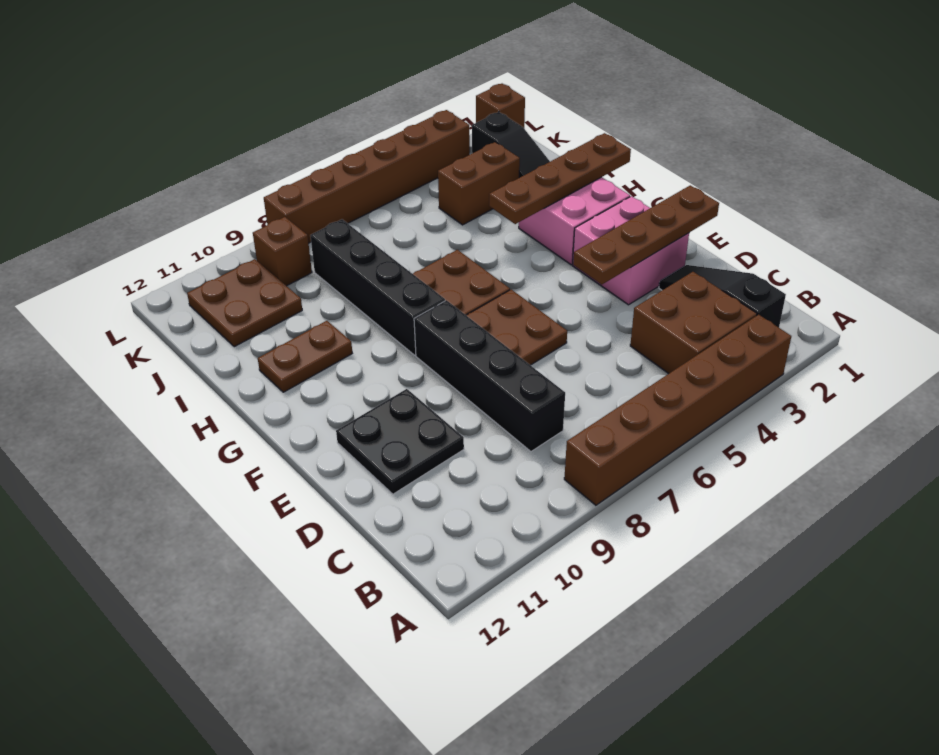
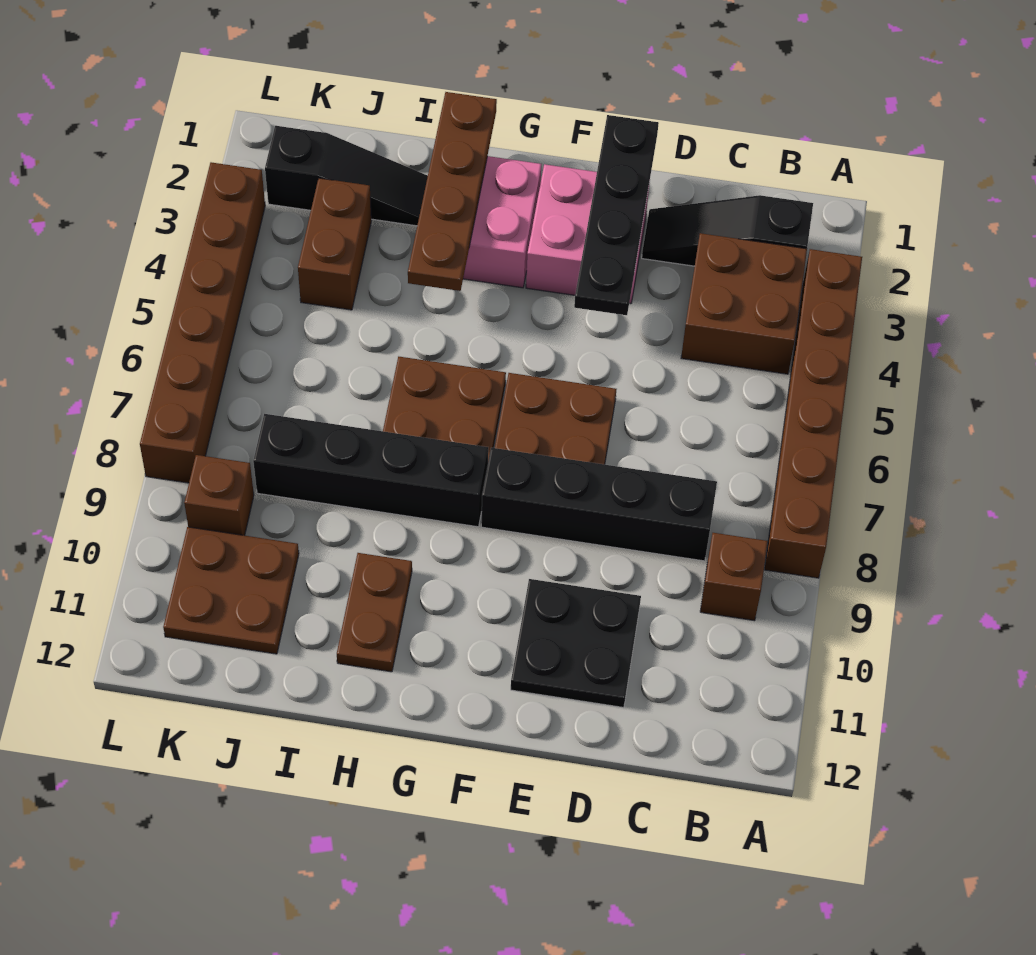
brown plate E1:E4 level 2 -> black plate E1:E4 level 2
brown brick L1 level 1 -> brown brick B9 level 1

